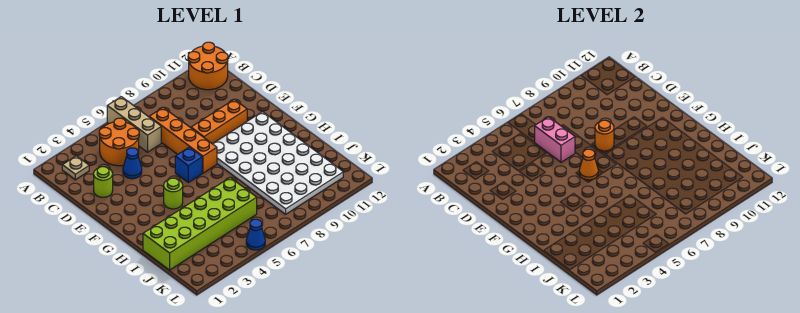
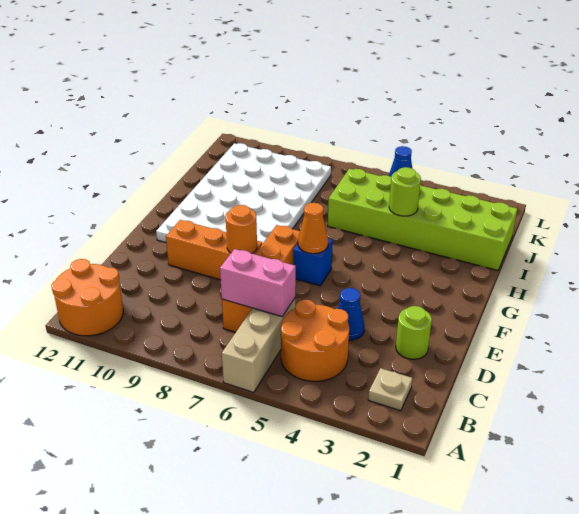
pink brick C6:D6 level 2 -> pink brick C6:C7 level 2
lime round brick G4 level 1 -> lime round brick I4 level 2

